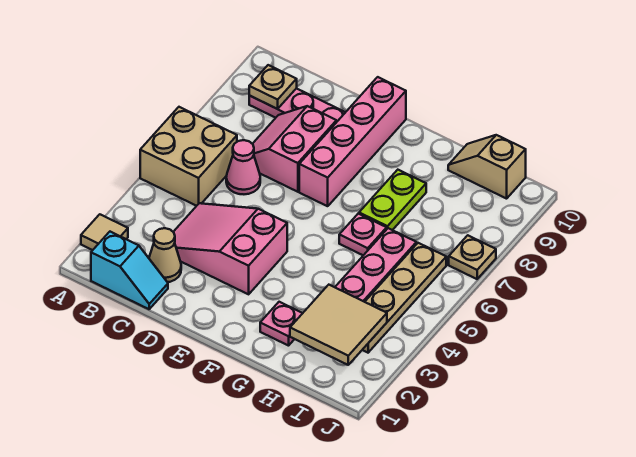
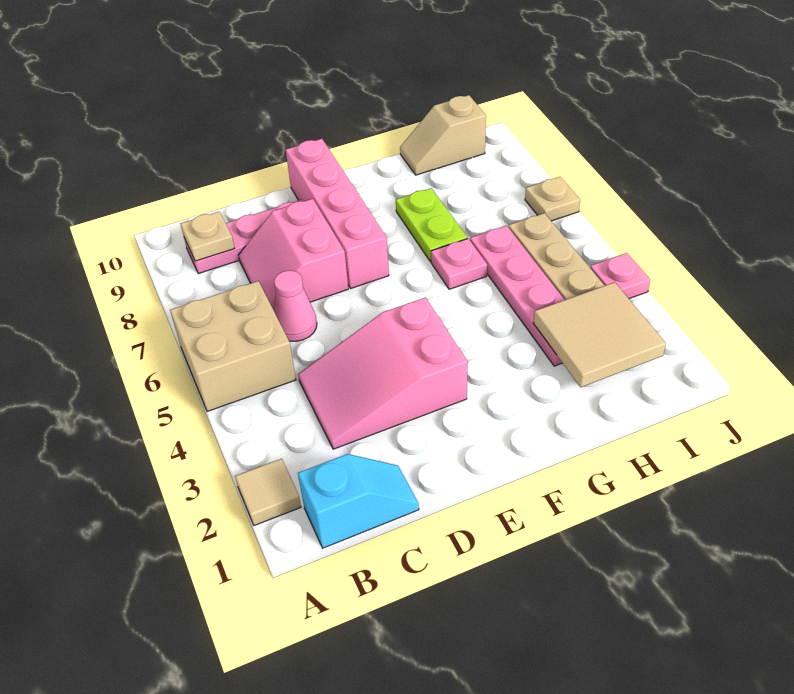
tan cone C2 level 1 -> none
pink plate G2 level 1 -> pink plate J4 level 1

